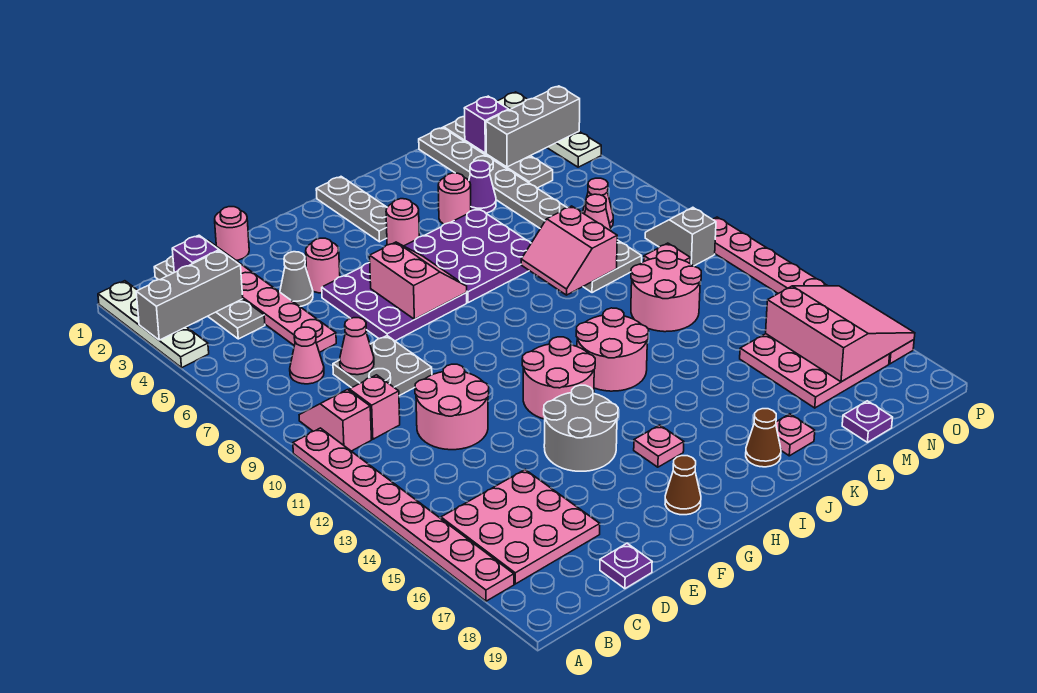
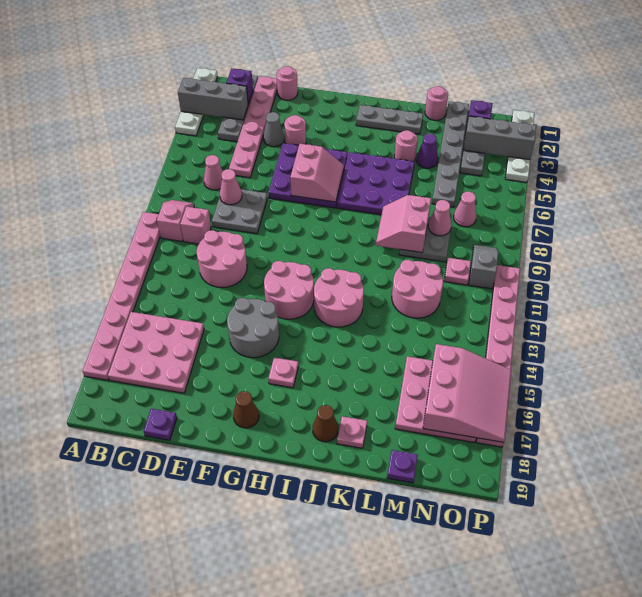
grey plate I1:I3 level 1 -> grey plate I2:K2 level 1
pink round brick I4 level 1 -> pink round brick L1 level 1

